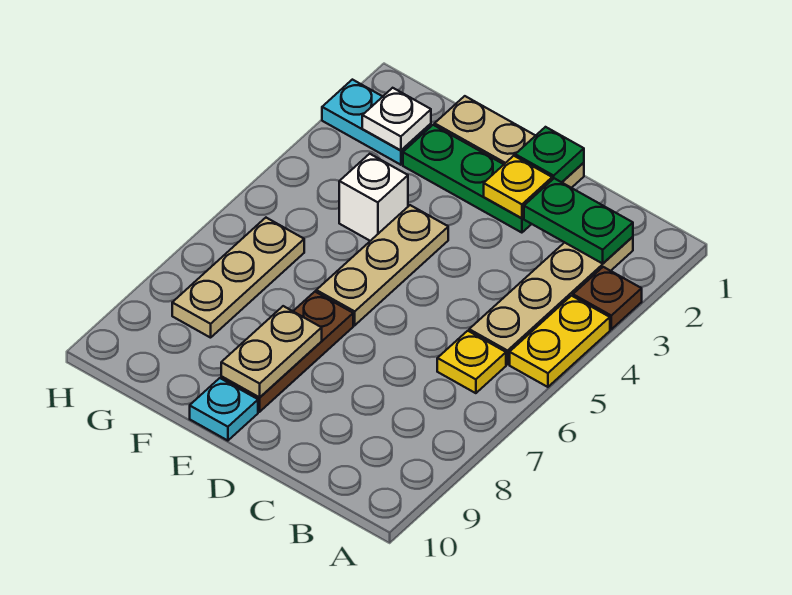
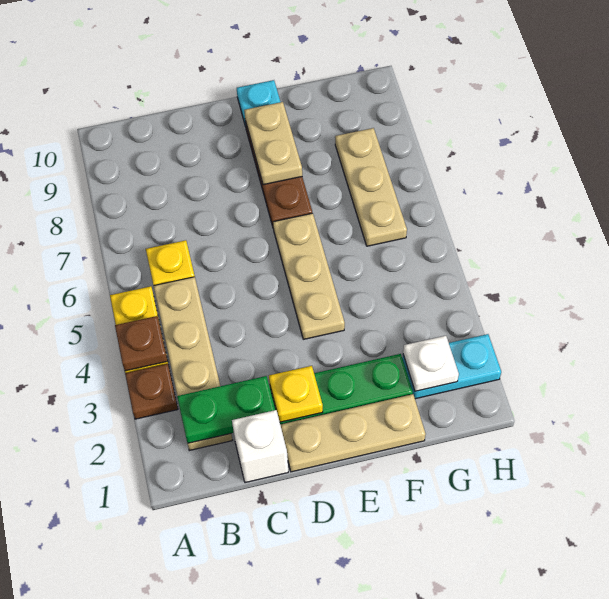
none -> brown plate A4 level 2
green plate D1 level 2 -> none
white brick F4 level 1 -> white brick C1 level 1

